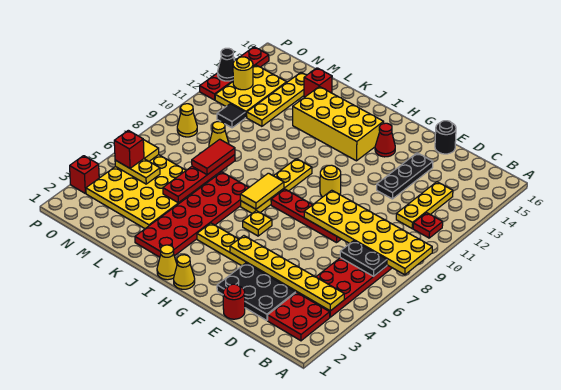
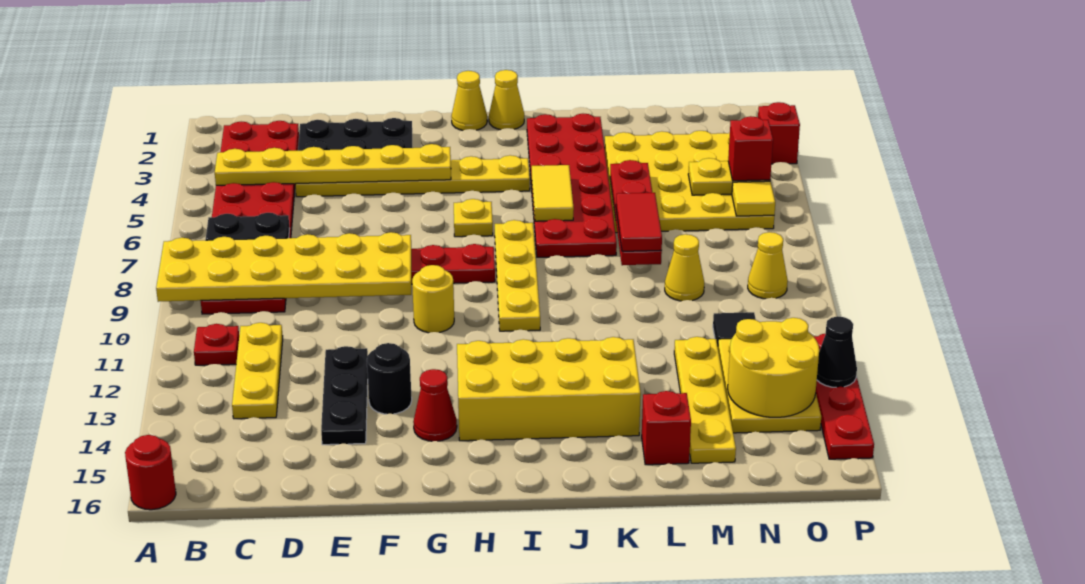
red round brick E1 level 1 -> red round brick A16 level 1
black round brick E16 level 1 -> black round brick F13 level 1
yellow tile I7:I8 level 2 -> yellow tile J5:J6 level 2
yellow round brick O13 level 2 -> yellow round brick N13:O14 level 2

